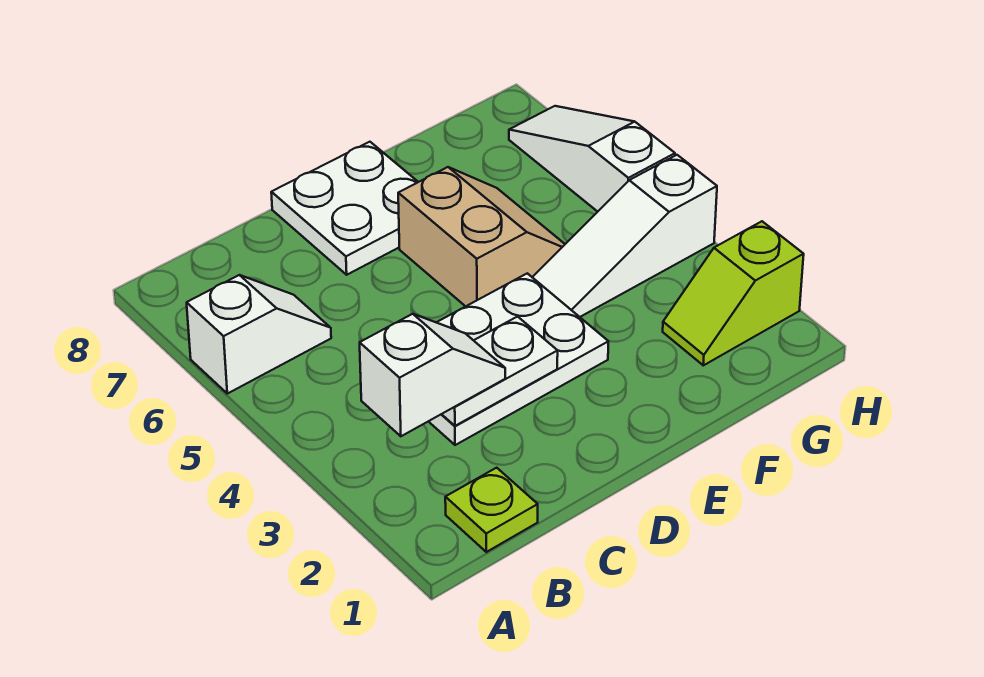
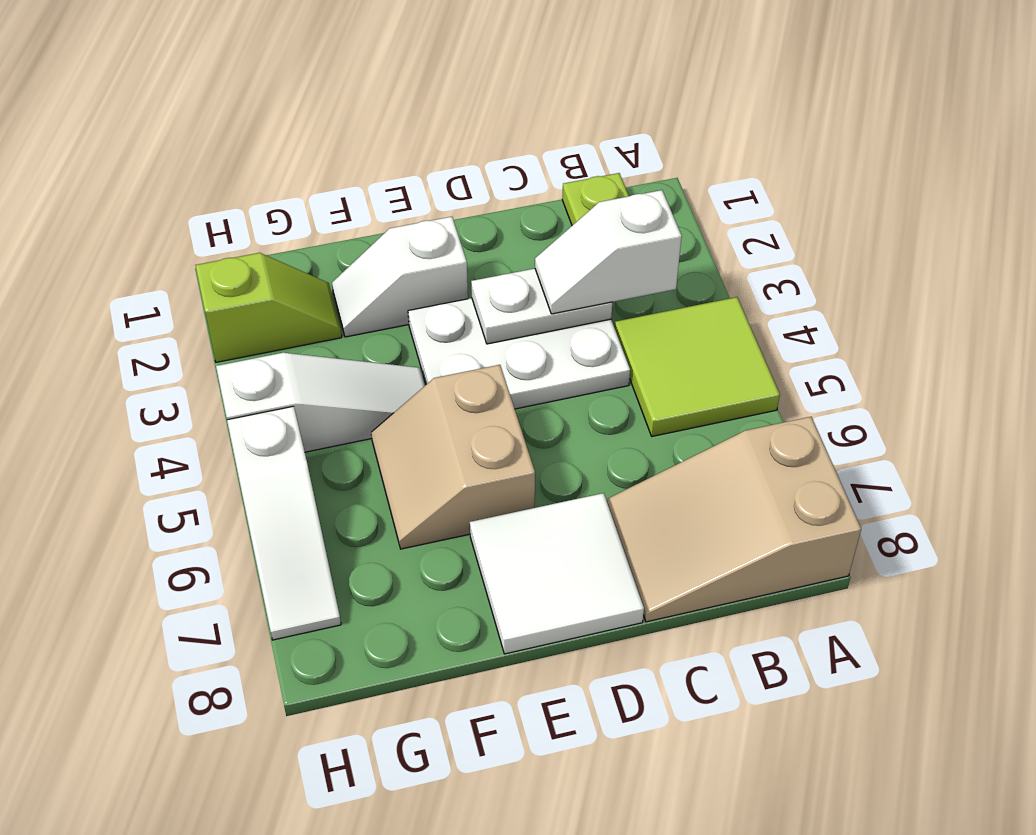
none -> lime tile A4:B5 level 1
white slope A6:B6 level 1 top A -> white slope E2:F2 level 1 top E
none -> tan slope A7:C8 level 1 top A
white plate D7:E8 level 1 -> white tile D7:E8 level 1

